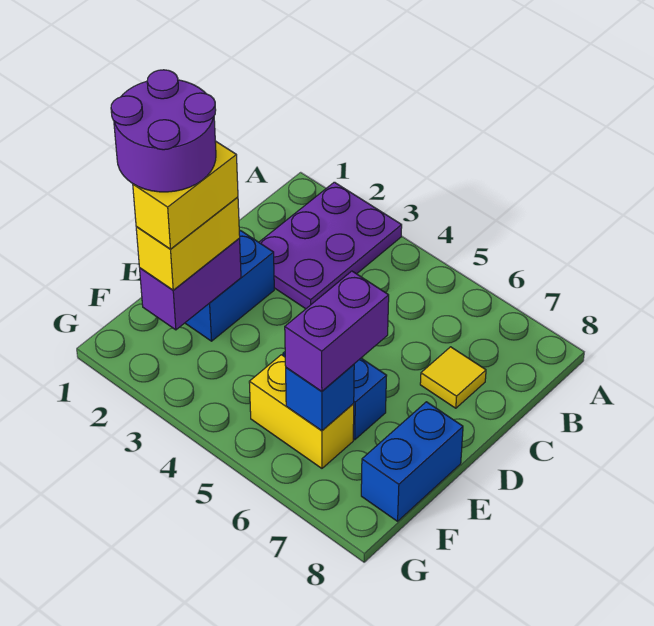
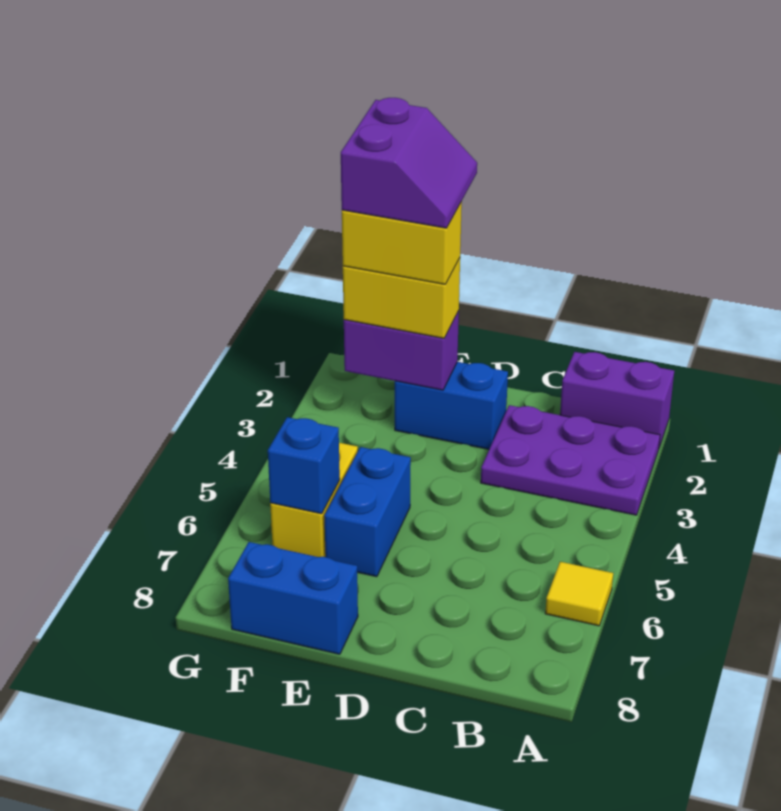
yellow tile C7 level 1 -> yellow tile A6 level 1
purple round brick E1:F2 level 5 -> purple slope E1:F2 level 5 top F
purple brick E6:F6 level 3 -> purple brick A1:B1 level 1

